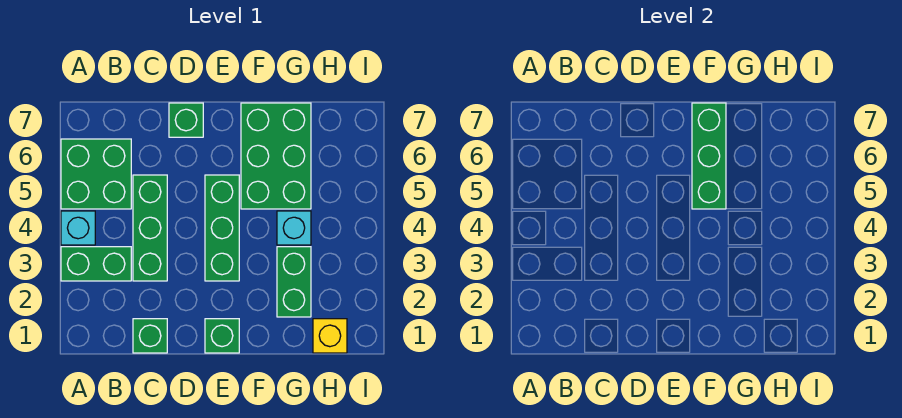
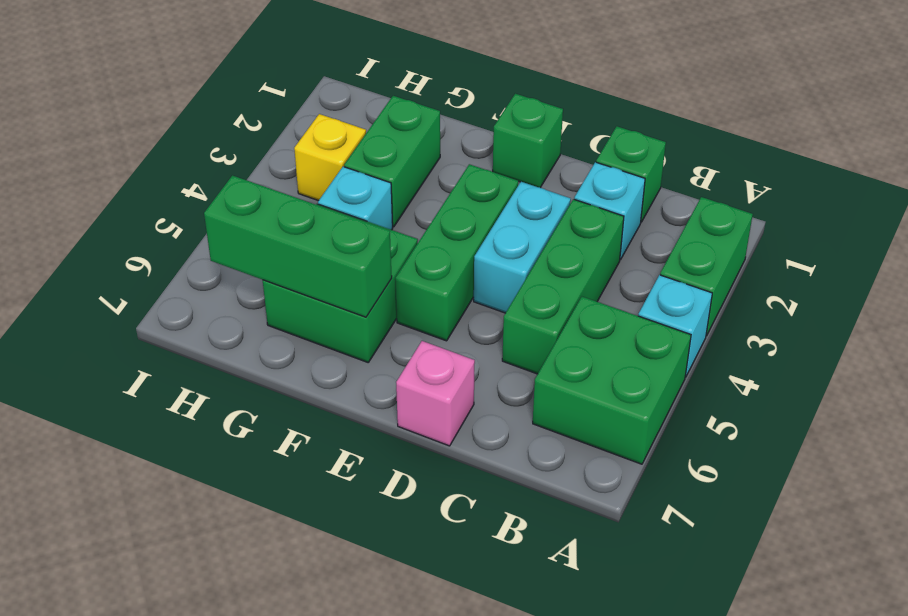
green brick A3:B3 level 1 -> green brick A2:A3 level 1
none -> cyan brick C2 level 1
none -> cyan brick D3:D4 level 1
green brick D7 level 1 -> pink brick D7 level 1
green brick F5:G7 level 1 -> green brick F5:G6 level 1
green brick F5:F7 level 2 -> green brick F6:H6 level 2
yellow brick H1 level 1 -> yellow brick H3 level 1

